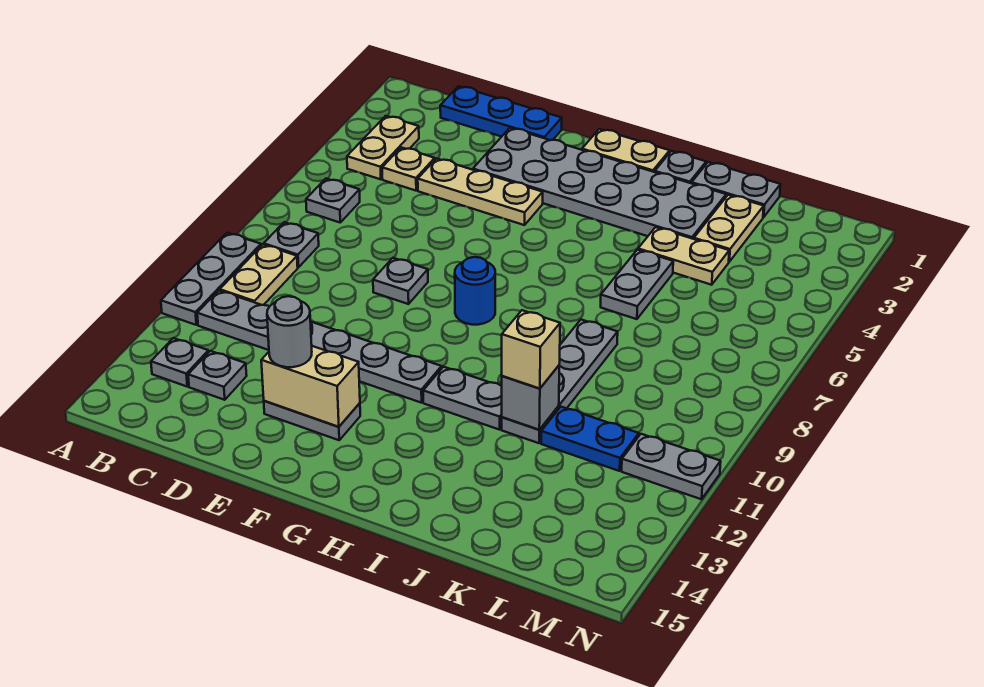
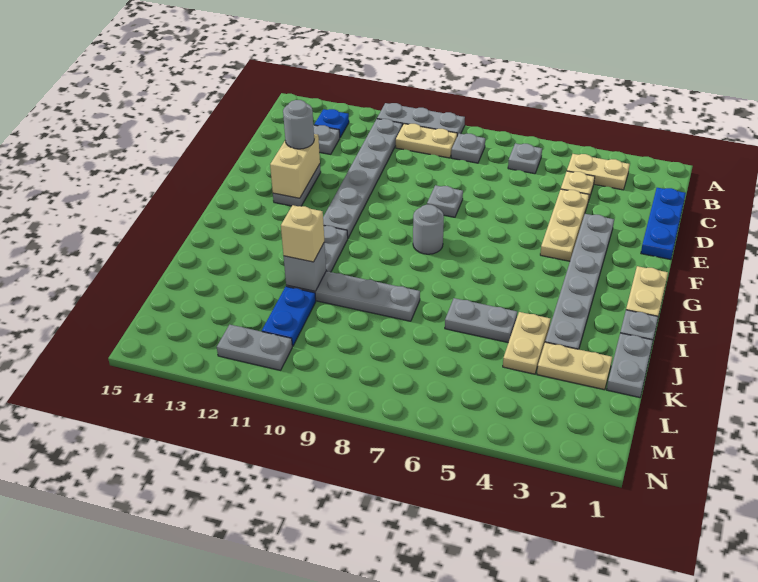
grey plate B13 level 1 -> blue plate B13 level 1
grey plate E2:J3 level 1 -> grey plate E3:J3 level 1
blue round brick G8 level 1 -> grey round brick G8 level 1
grey plate M11:N11 level 1 -> grey plate M11:M12 level 1

